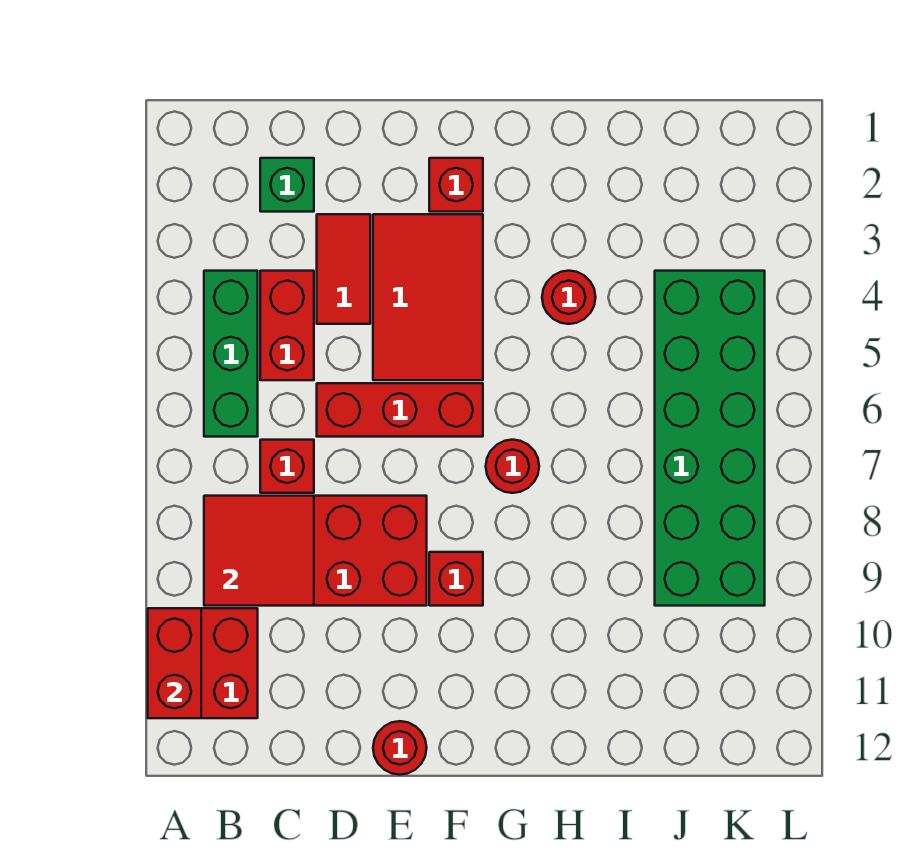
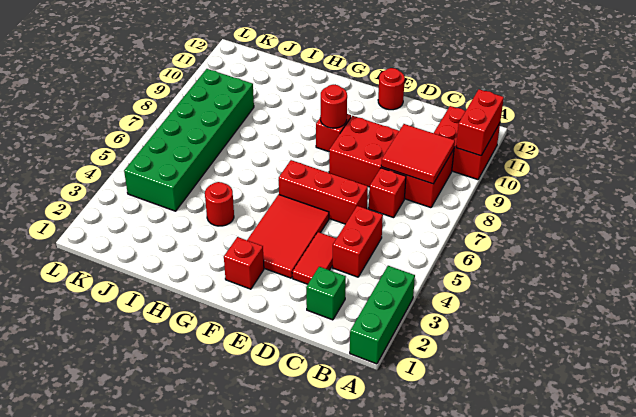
green brick B4:B6 level 1 -> green brick A1:A3 level 1
red round brick G7 level 1 -> red round brick F9 level 2

